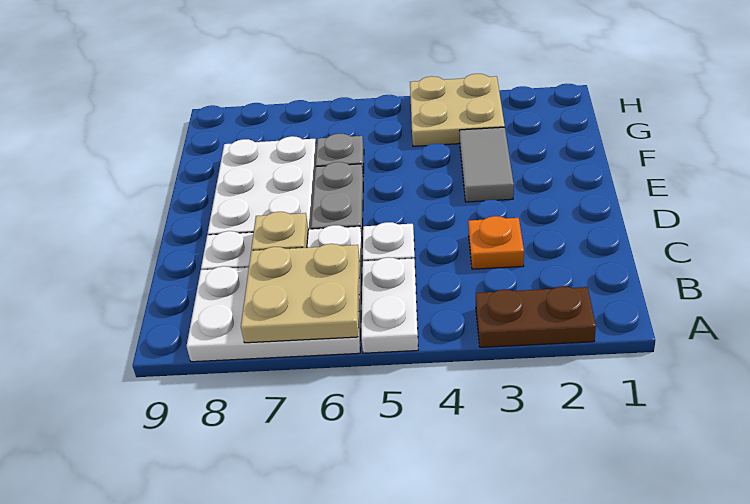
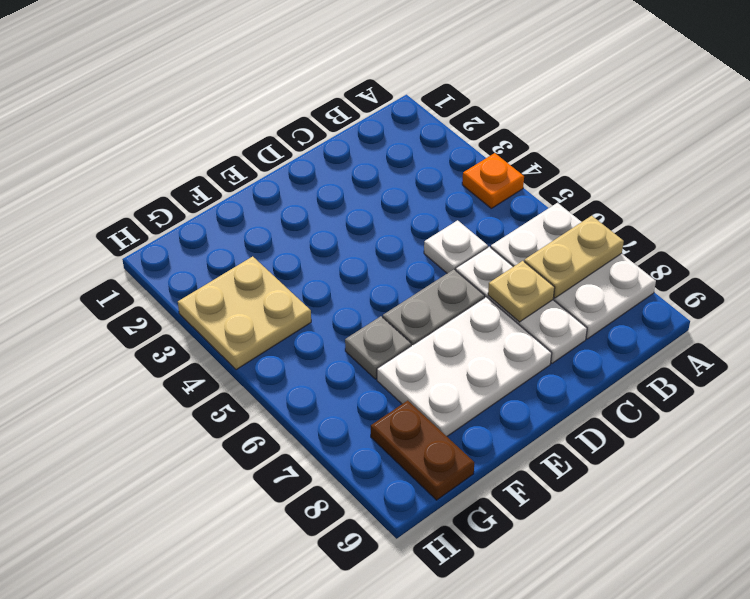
brown plate A2:A3 level 1 -> brown plate G8:G9 level 1
white plate A5:B5 level 1 -> none
tan plate A6:B7 level 2 -> tan plate A7:B7 level 2
orange plate C3 level 1 -> orange plate A4 level 1
grey tile E3:F3 level 1 -> none

